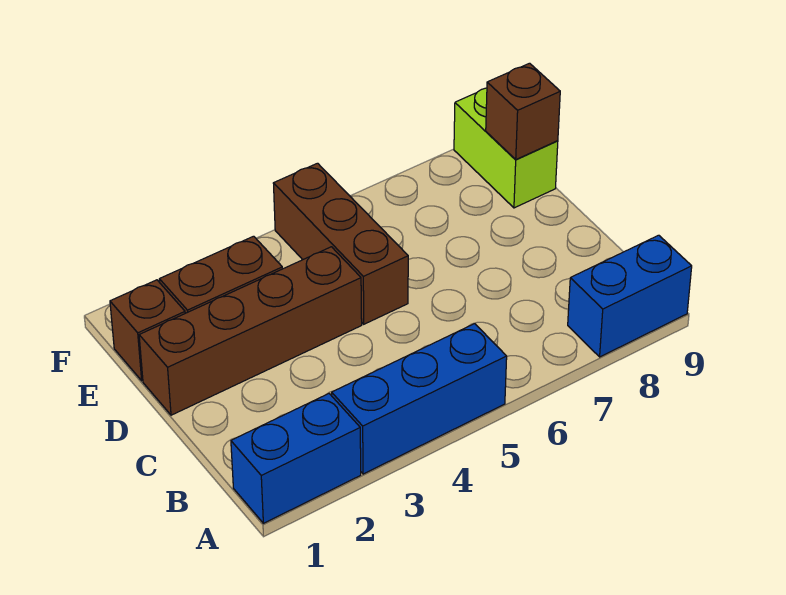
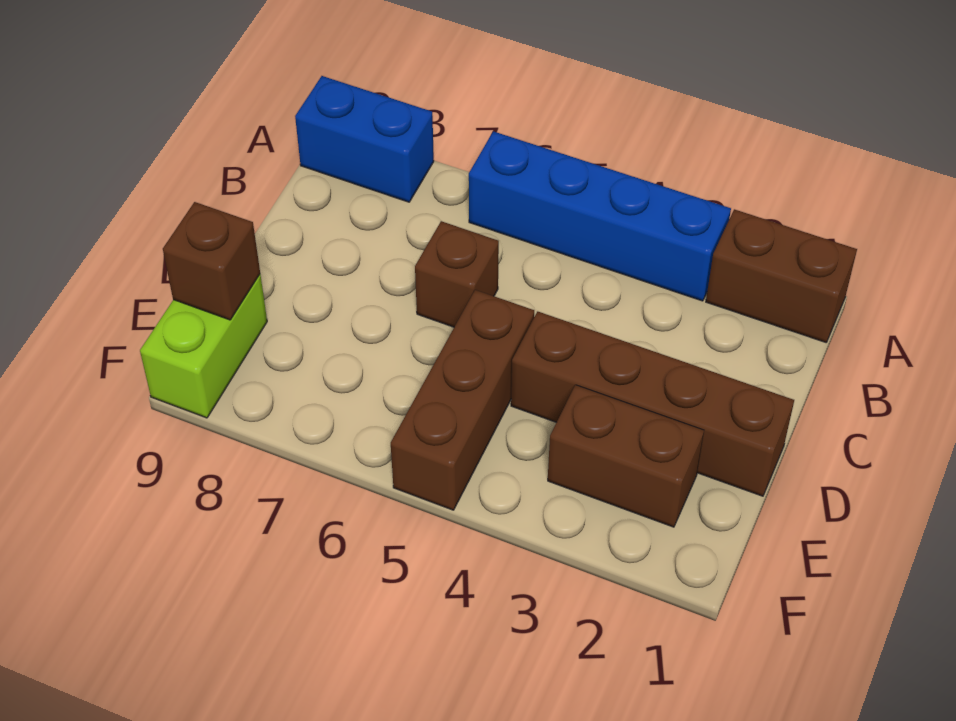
blue brick A1:A2 level 1 -> brown brick A1:A2 level 1
blue brick A3:A5 level 1 -> blue brick A3:A6 level 1
brown brick E1 level 1 -> brown brick C6 level 1

